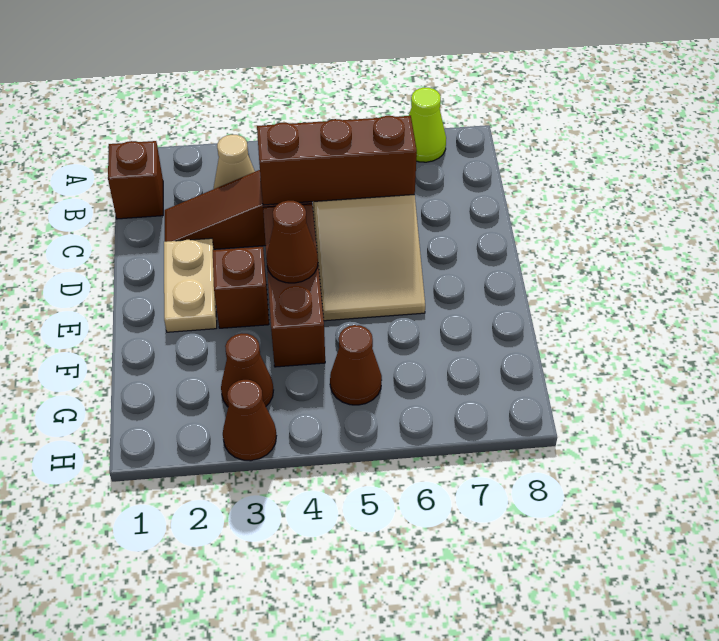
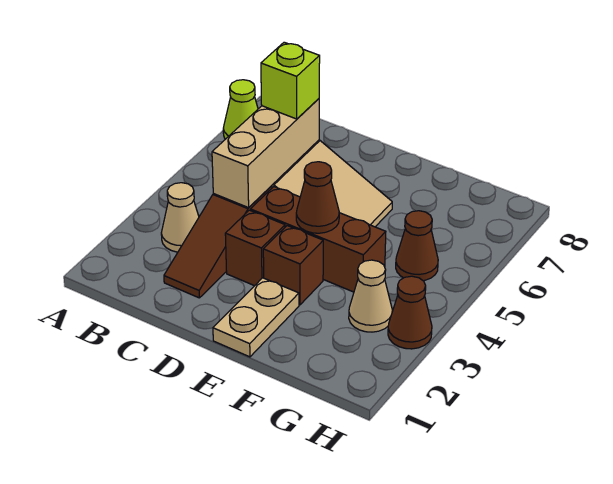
brown brick B1 level 1 -> brown brick D3 level 1
brown brick C4:C6 level 2 -> tan brick C4:C6 level 2
none -> lime brick C6 level 3
tan plate D2:E2 level 1 -> tan plate E1:E2 level 1
brown cone G3 level 1 -> tan cone G3 level 1

